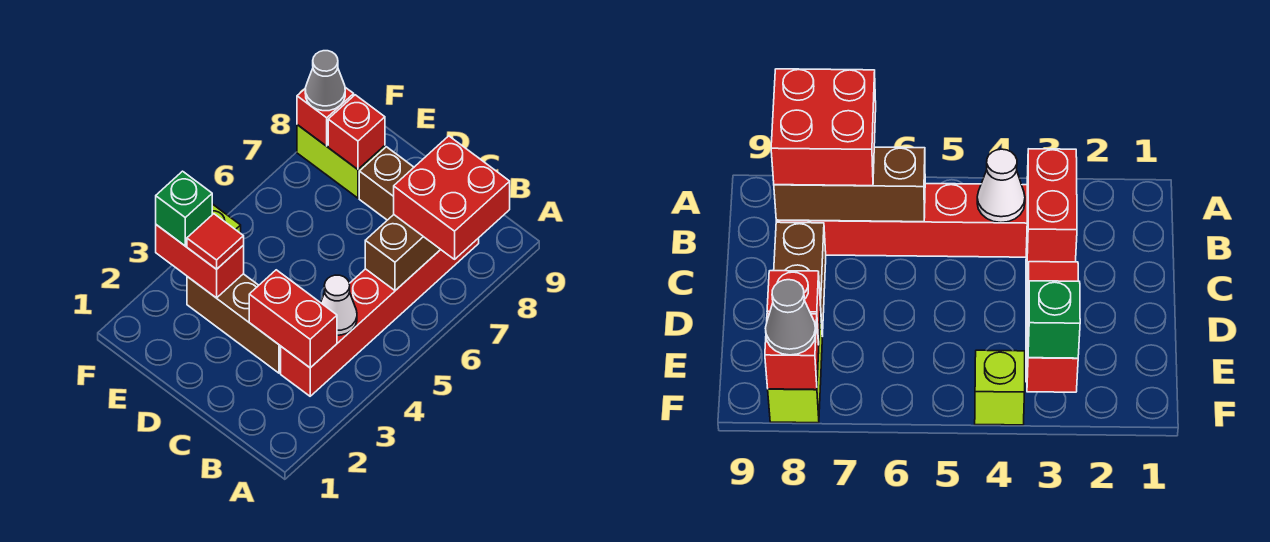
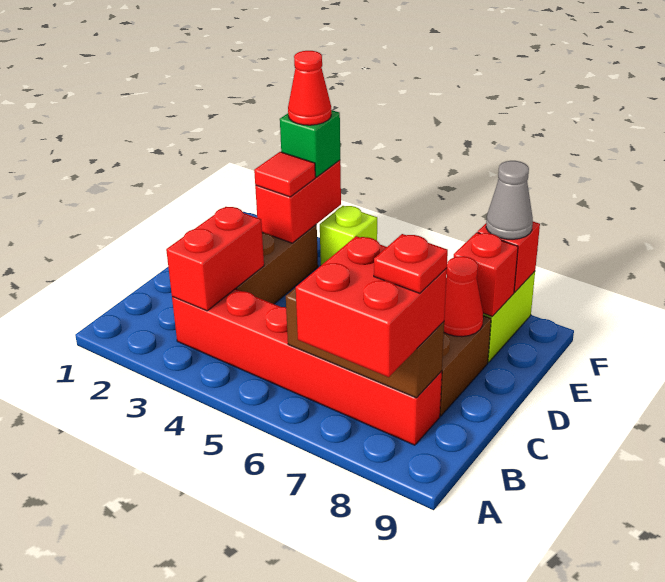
white cone B4 level 2 -> none
none -> red plate B8 level 4
none -> red cone D8 level 2
none -> red cone F3 level 4

